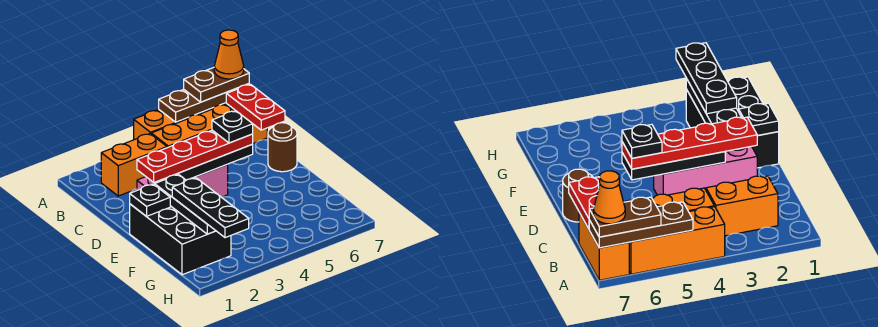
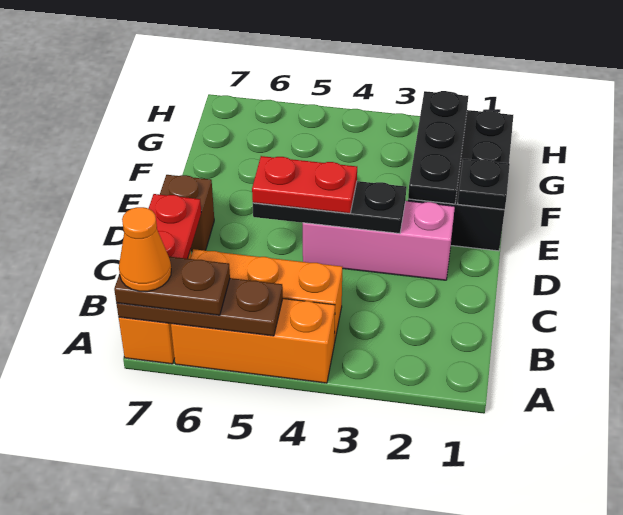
orange brick B2:B3 level 1 -> none
red plate D2:D5 level 3 -> red plate D4:D5 level 3
black plate D5 level 4 -> none
brown round brick D7 level 1 -> brown brick D7 level 1
black plate F2:H2 level 3 -> none

